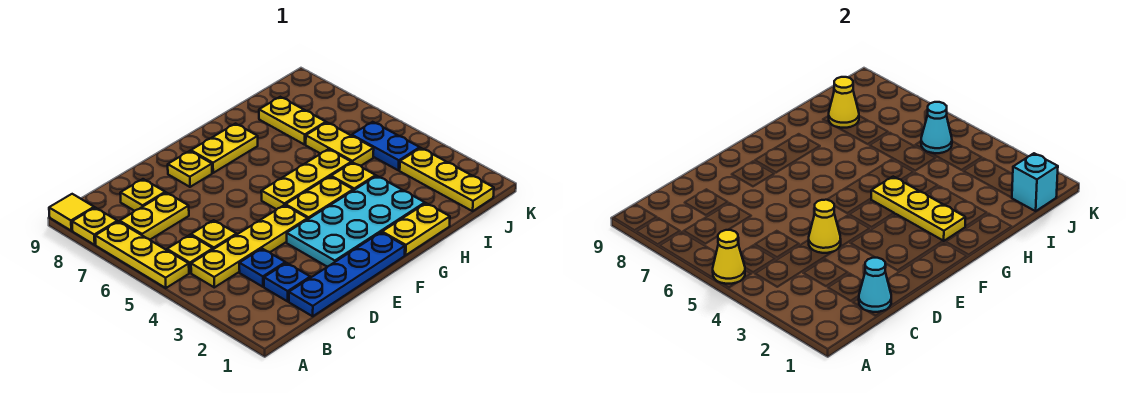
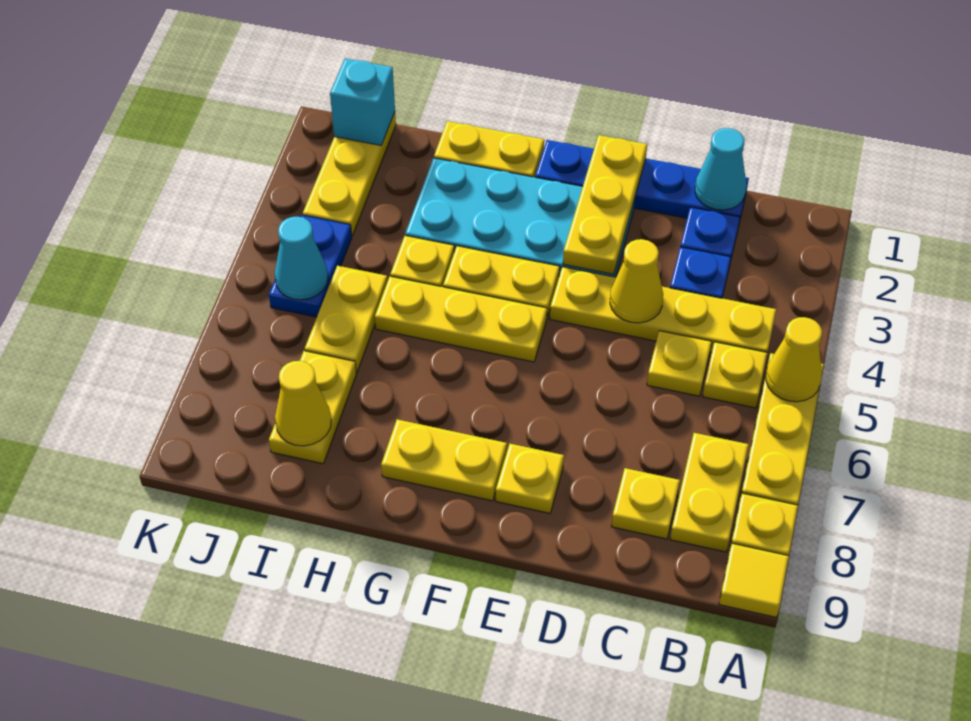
yellow plate B7:C7 level 1 -> yellow plate B7:B8 level 1
yellow plate G2:G4 level 2 -> yellow plate E1:E3 level 2

